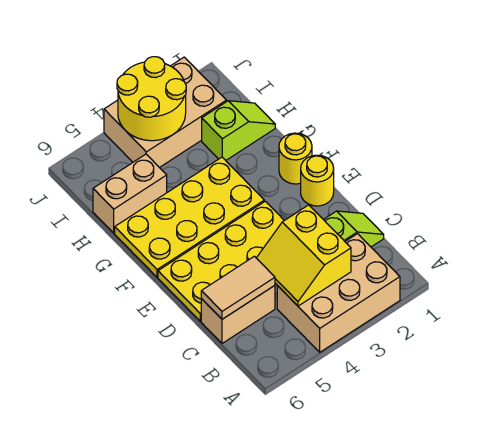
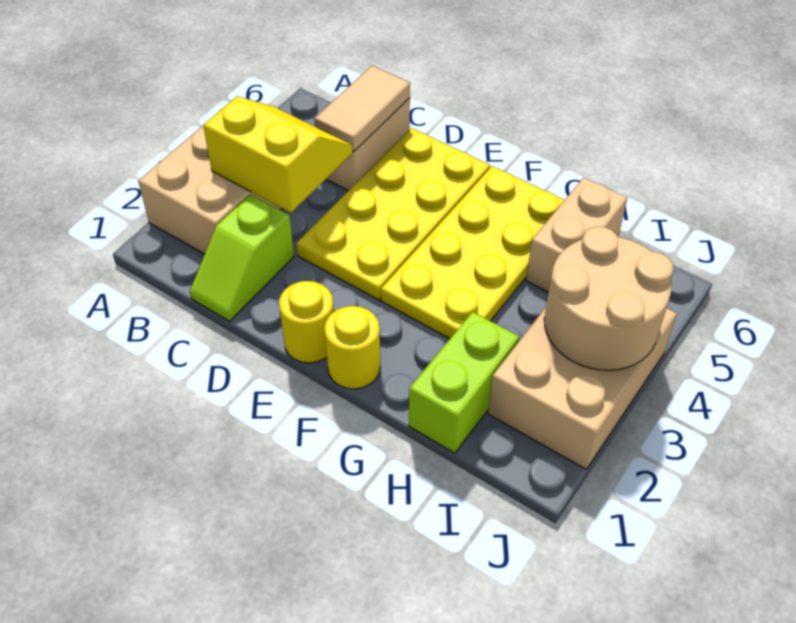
lime slope H1:H2 level 1 top 2 -> lime brick H1:H2 level 1
yellow round brick I3:J4 level 2 -> tan round brick I3:J4 level 2

